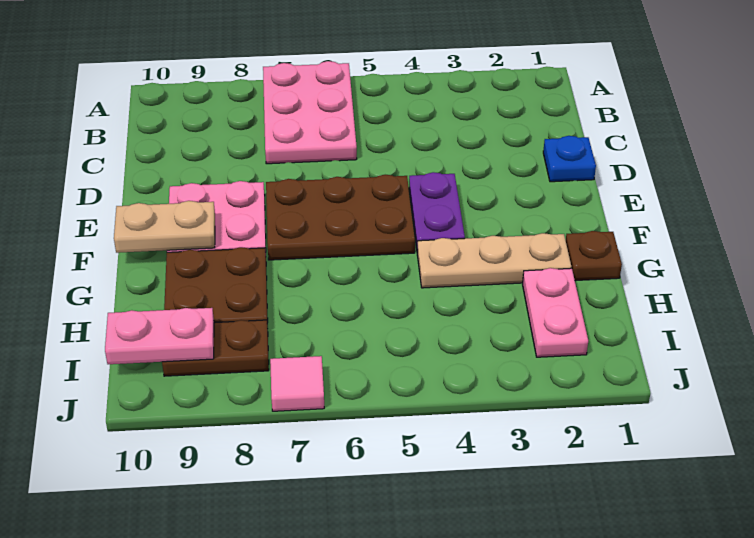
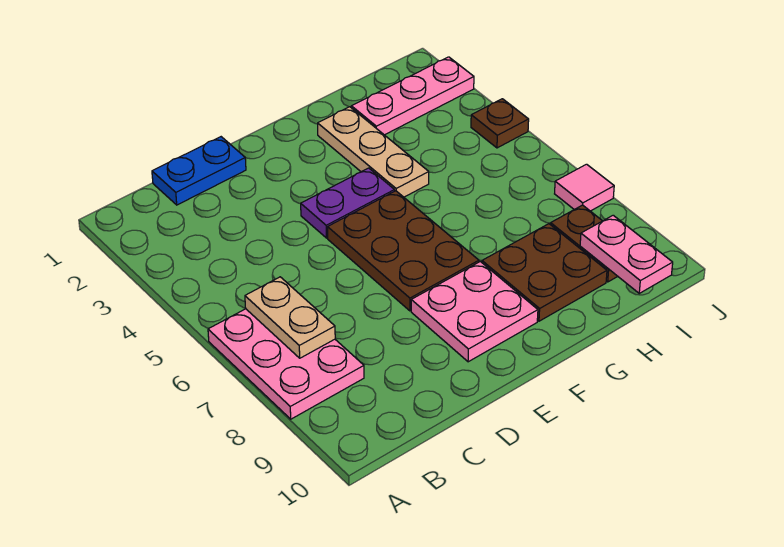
pink plate A6:C7 level 1 -> pink plate A6:B8 level 1
blue plate D1 level 1 -> blue plate C1:D1 level 1
tan plate F9:F10 level 2 -> tan plate B6:B7 level 2
brown plate G1 level 1 -> brown plate J4 level 1
pink plate H2:I2 level 1 -> pink plate H2:J2 level 1

